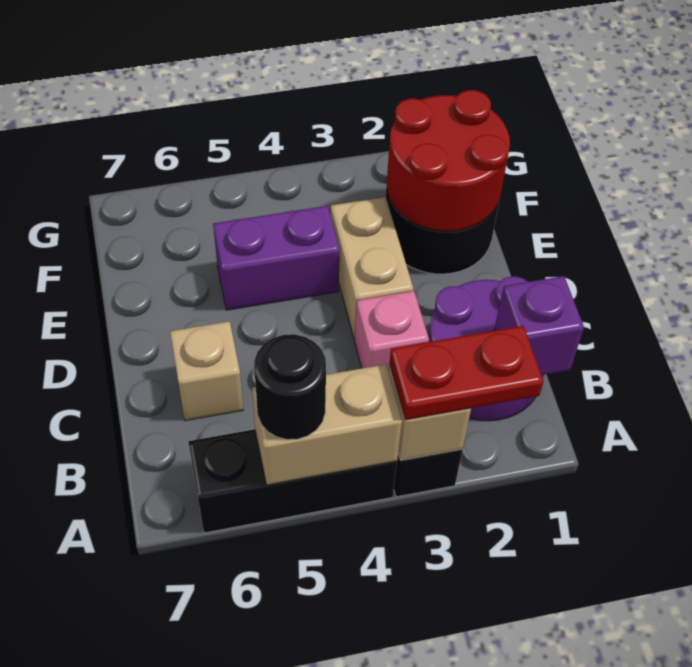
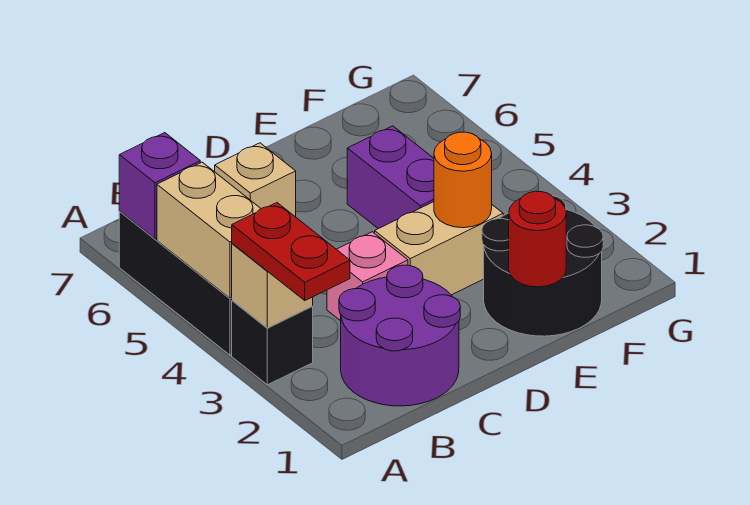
black round brick A5 level 3 -> none
purple brick B1 level 2 -> purple brick A6 level 2
red round brick E1:F2 level 2 -> red round brick E1 level 2
none -> orange round brick E3 level 2

